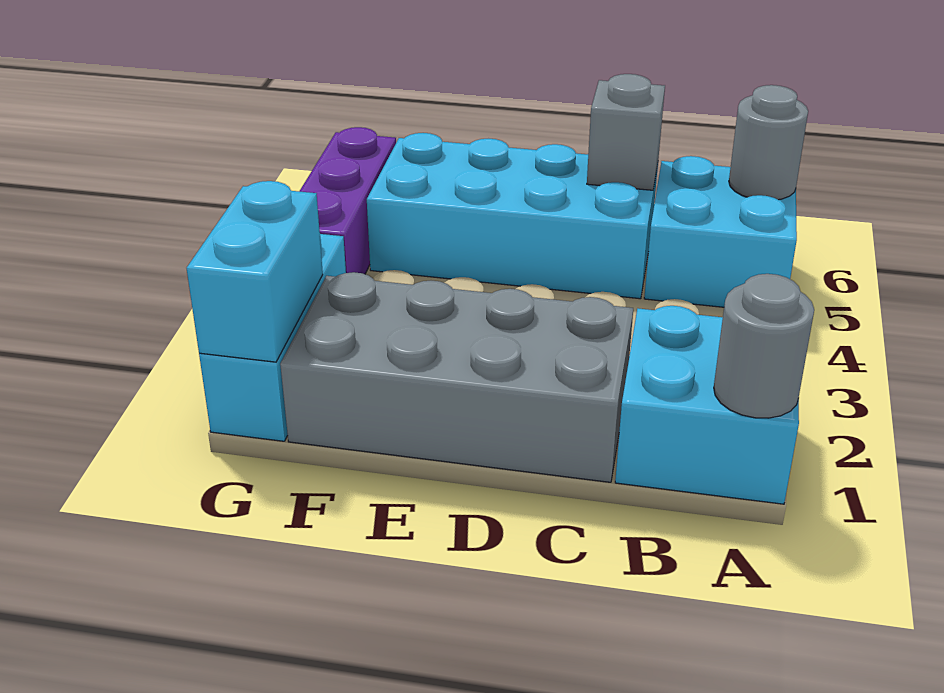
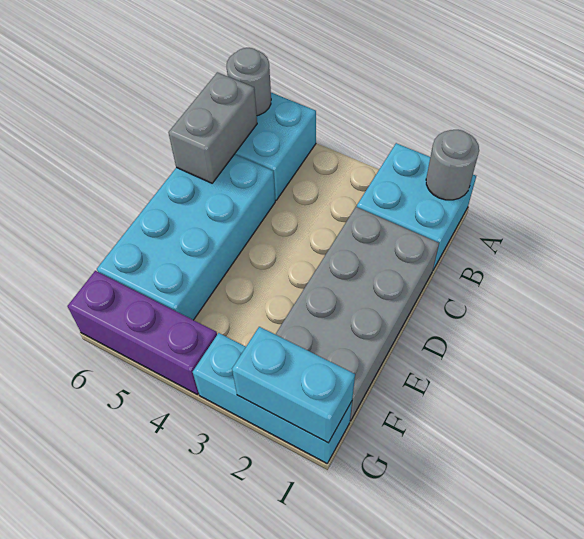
grey brick C6 level 2 -> grey brick B6:C6 level 2

